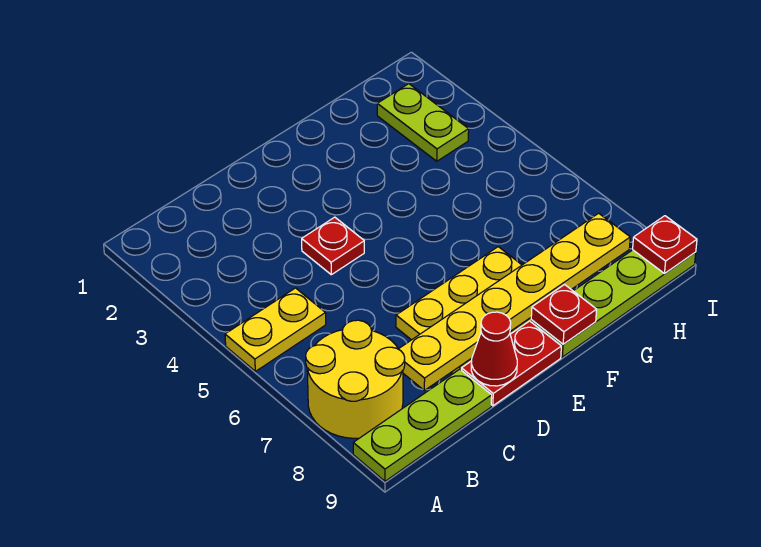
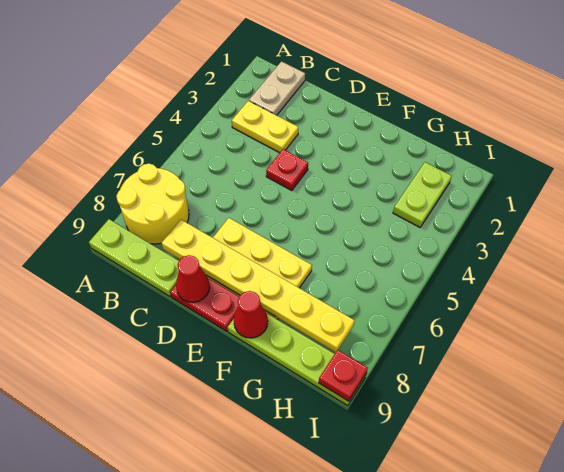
yellow plate A5:B5 level 1 -> yellow plate B3:C3 level 1
none -> tan plate B1:B2 level 1
red plate F9 level 2 -> red cone F9 level 2

